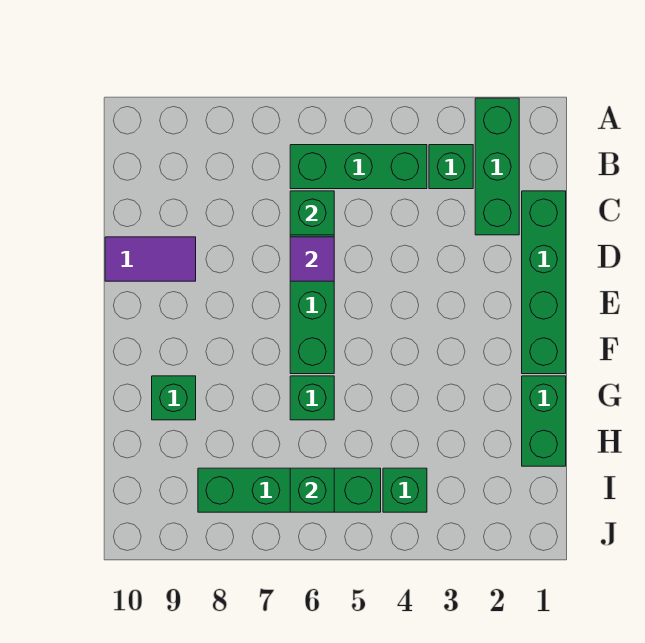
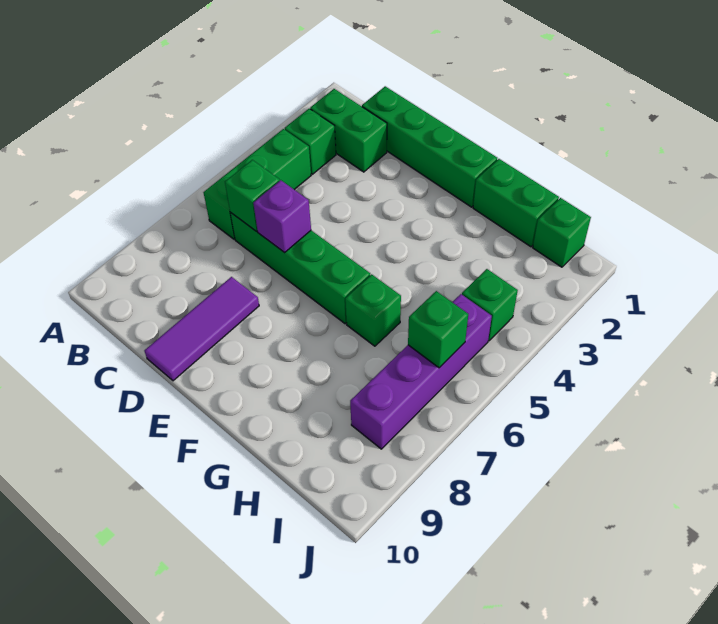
green brick A2:C2 level 1 -> green brick B2:C2 level 1
purple tile D6 level 2 -> purple brick D6 level 2
purple tile D9:D10 level 1 -> purple tile D8:D10 level 1
green brick G9 level 1 -> green brick I1 level 1
green brick I5:I8 level 1 -> purple brick I5:I8 level 1

